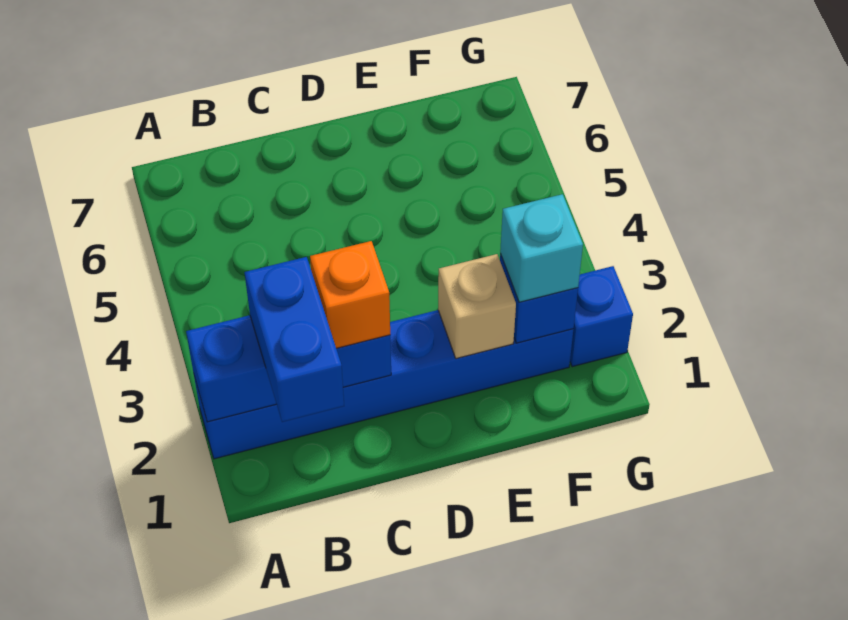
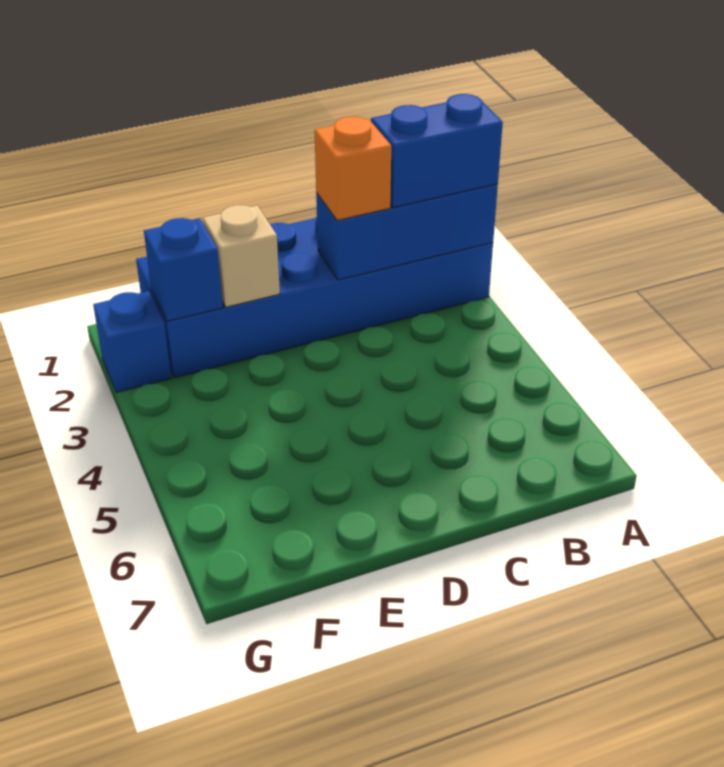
blue brick A2:F2 level 1 -> blue brick A1:F2 level 1
blue brick B1:B2 level 3 -> blue brick A2:B2 level 3
cyan brick F2 level 3 -> none

